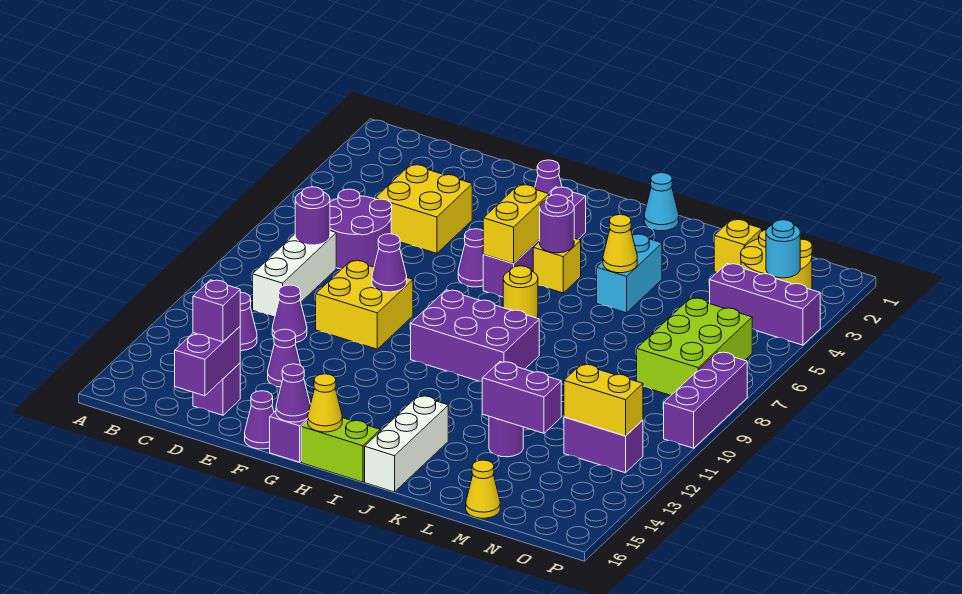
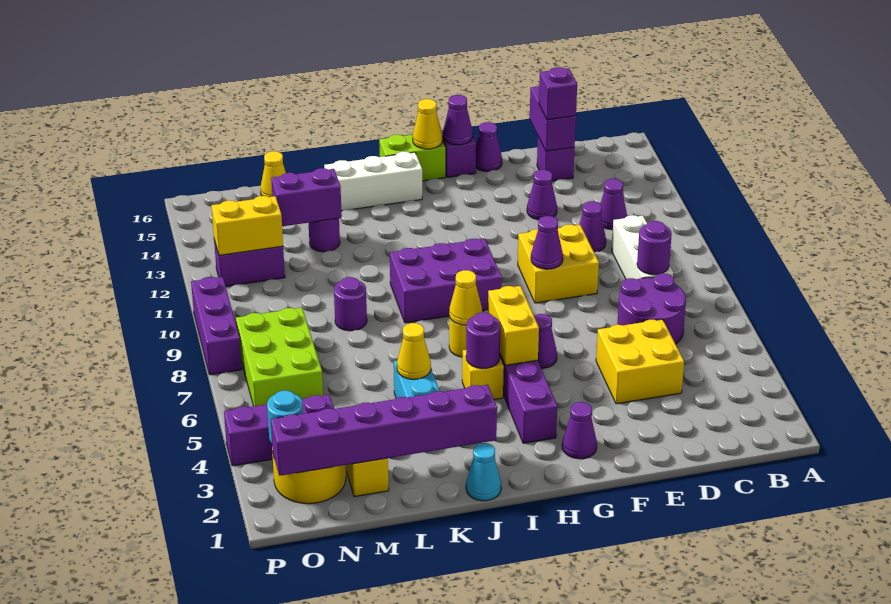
none -> yellow cone I7 level 2
none -> purple brick J2:O2 level 2
white brick J14:J16 level 1 -> white brick I15:K15 level 1
none -> purple round brick L9 level 1

